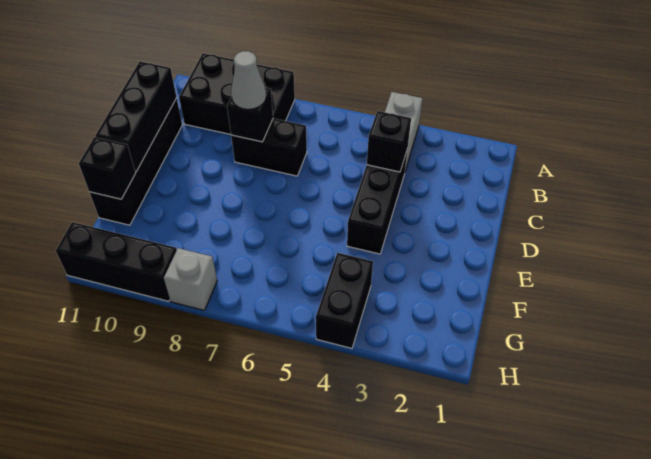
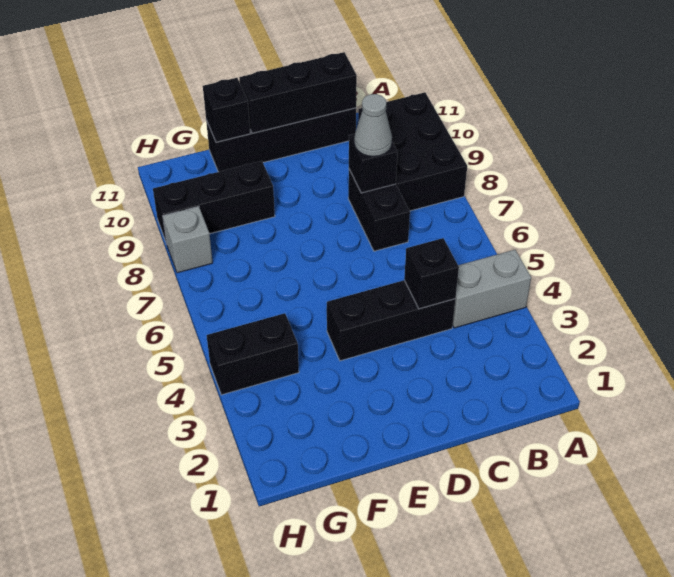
black brick H9:H11 level 1 -> black brick F9:H9 level 1

